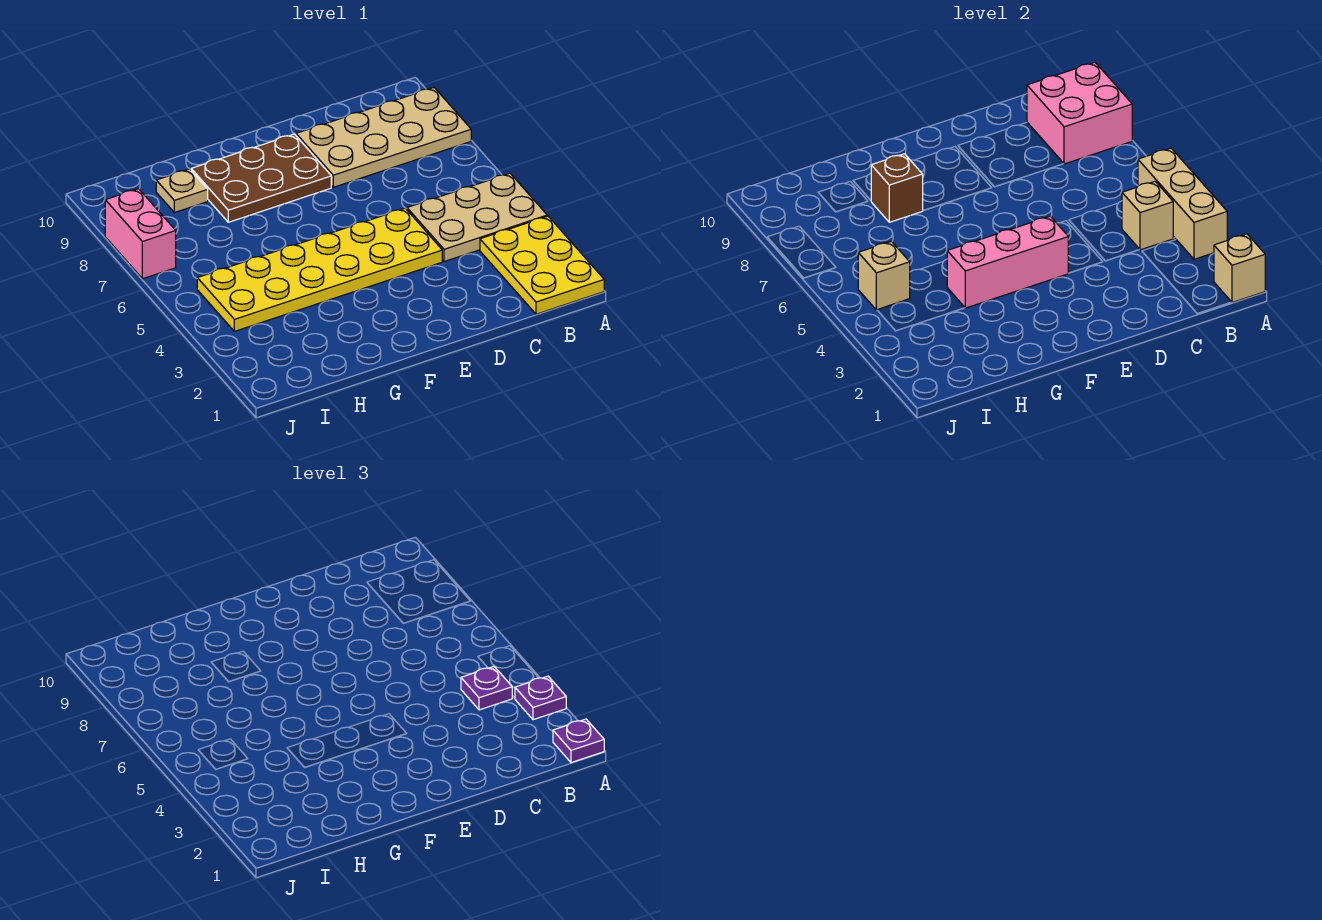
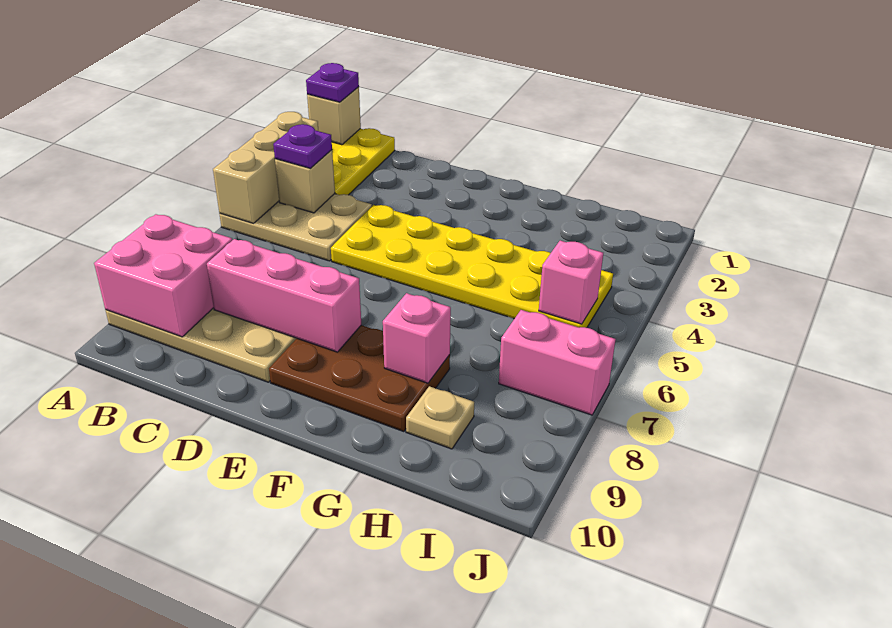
purple plate A3 level 3 -> none
pink brick E4:G4 level 2 -> pink brick C8:E8 level 2
brown brick G8 level 2 -> pink brick G8 level 2
tan brick I5 level 2 -> pink brick I5 level 2
pink brick J7:J8 level 1 -> pink brick I7:J7 level 1

